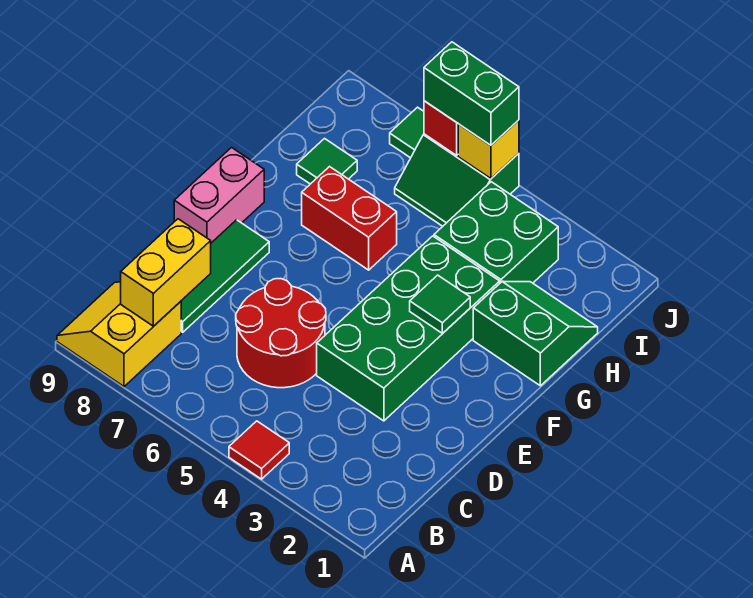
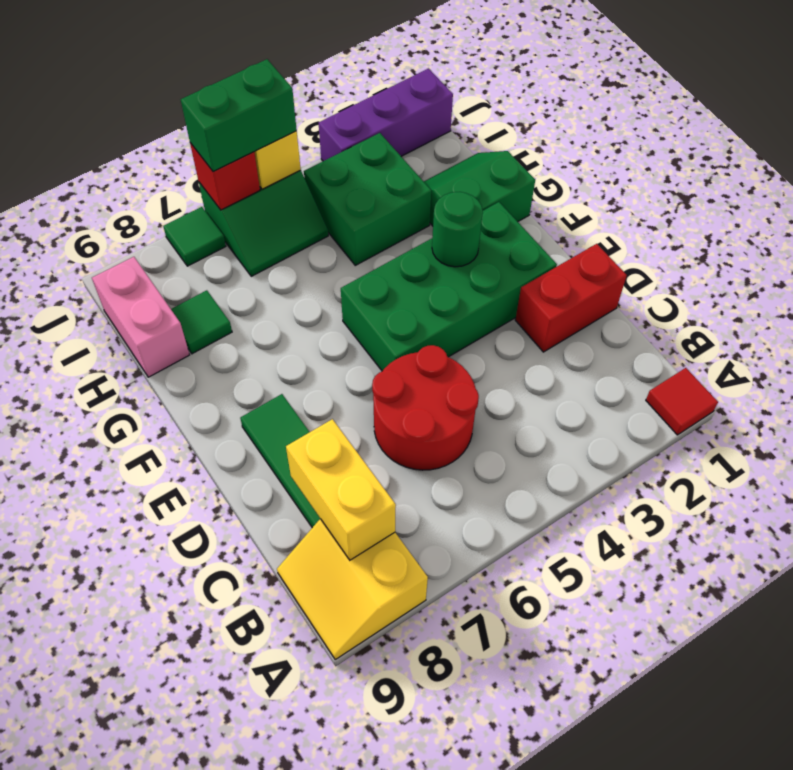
red tile A4 level 1 -> red tile A1 level 1
green brick D3:G4 level 1 -> green brick E2:F5 level 1
pink brick E9:F9 level 1 -> pink brick H9:I9 level 1
green tile F3 level 2 -> green round brick F3 level 2
red brick G6:G7 level 1 -> red brick D1:D2 level 1
none -> purple brick J1:J3 level 1

